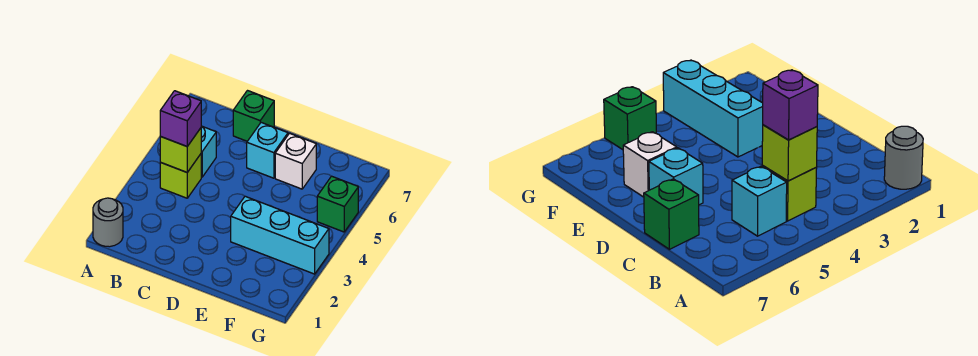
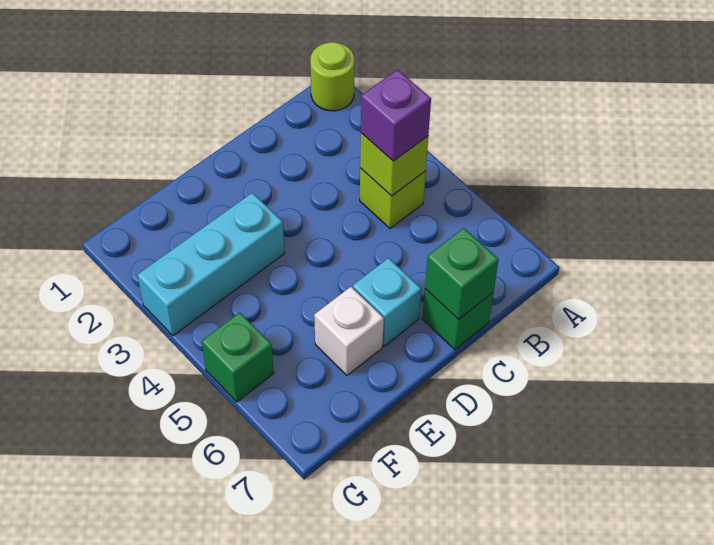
grey round brick A1 level 1 -> lime round brick A1 level 1
cyan brick B5 level 1 -> none
none -> green brick C7 level 2

